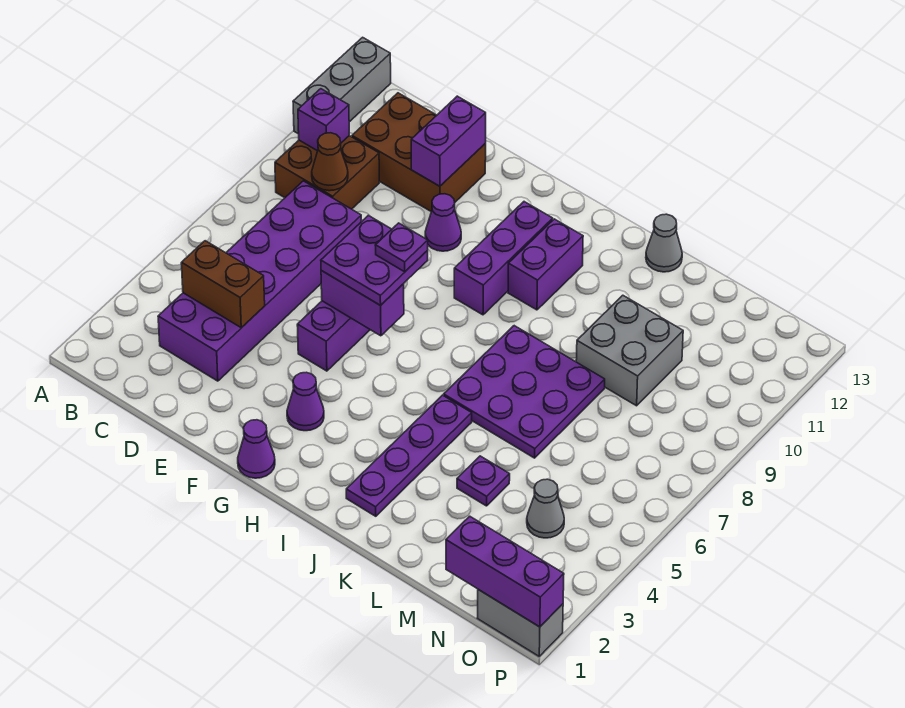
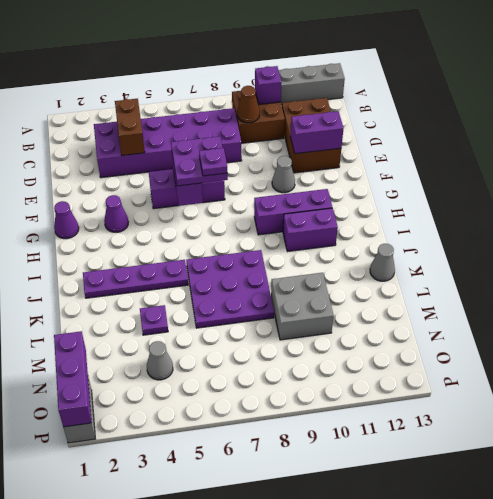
purple cone F10 level 1 -> grey cone F10 level 1

